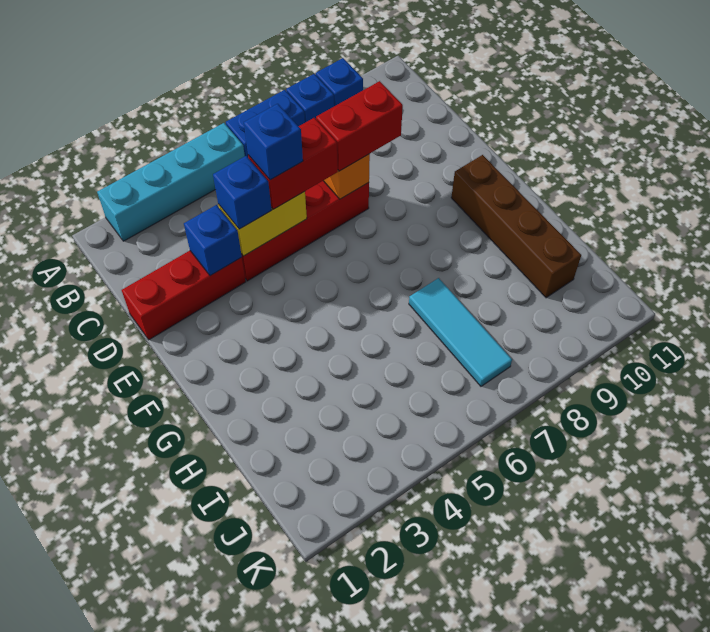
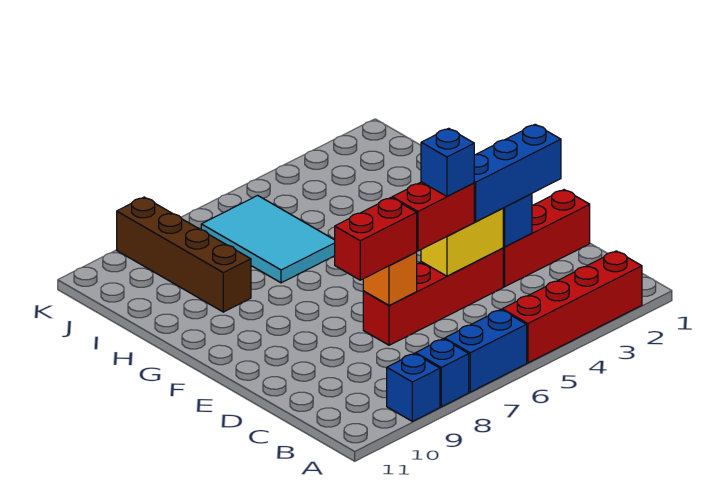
cyan brick A2:A5 level 1 -> red brick A2:A5 level 1
blue brick D4 level 3 -> blue brick D2:D4 level 3
brown brick F10:I10 level 1 -> brown brick H9:K9 level 1
cyan tile H7:J7 level 1 -> cyan tile H6:J7 level 1

